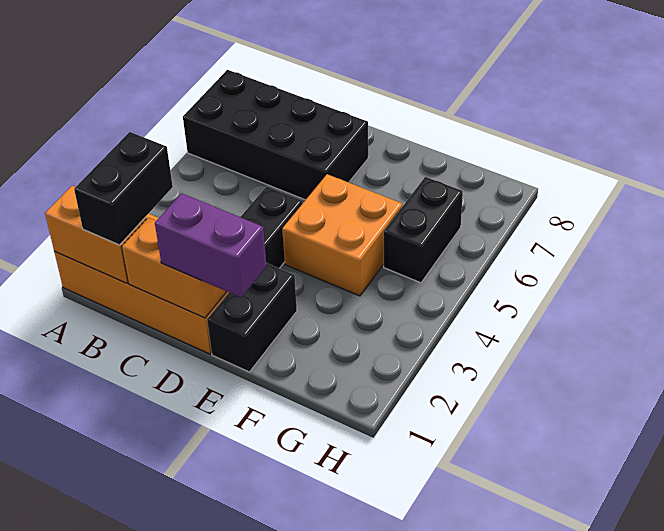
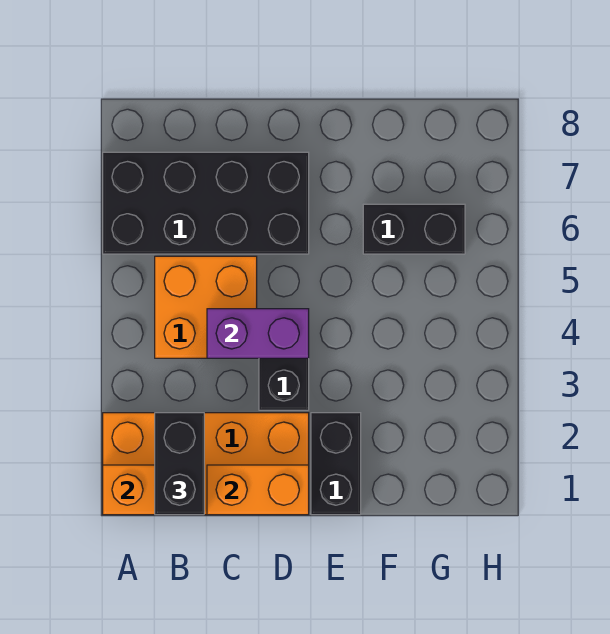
purple brick D1:E1 level 3 -> purple brick C4:D4 level 2
orange brick E4:F5 level 1 -> orange brick B4:C5 level 1
black brick G5:G6 level 1 -> black brick F6:G6 level 1

